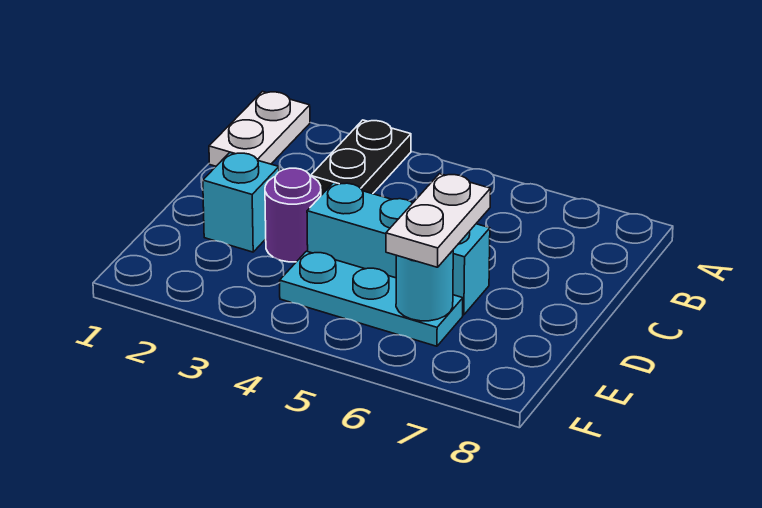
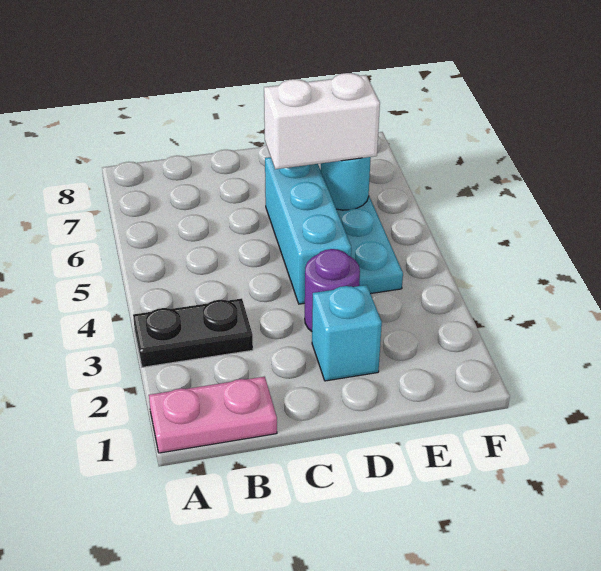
white plate A1:B1 level 1 -> pink plate A1:B1 level 1
white plate D6:E6 level 3 -> white brick D6:E6 level 3

